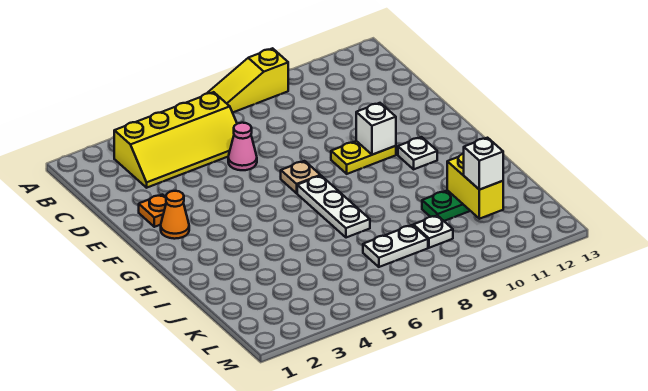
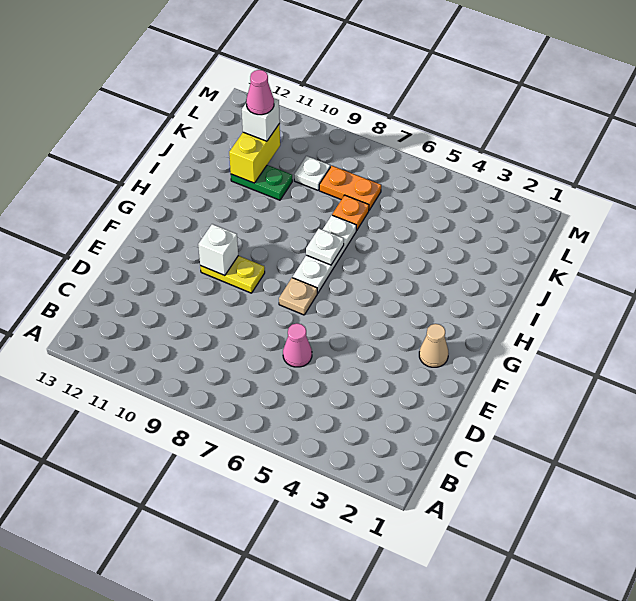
yellow slope A7:A9 level 1 top 9 -> none
yellow slope B3:C6 level 1 top B -> none
orange plate E2 level 1 -> orange plate J7 level 1
orange cone F2 level 1 -> tan cone F2 level 1
white plate G11 level 1 -> white plate H7 level 2
white plate K7:K8 level 1 -> orange plate K7:K8 level 1
none -> pink cone K11 level 4

